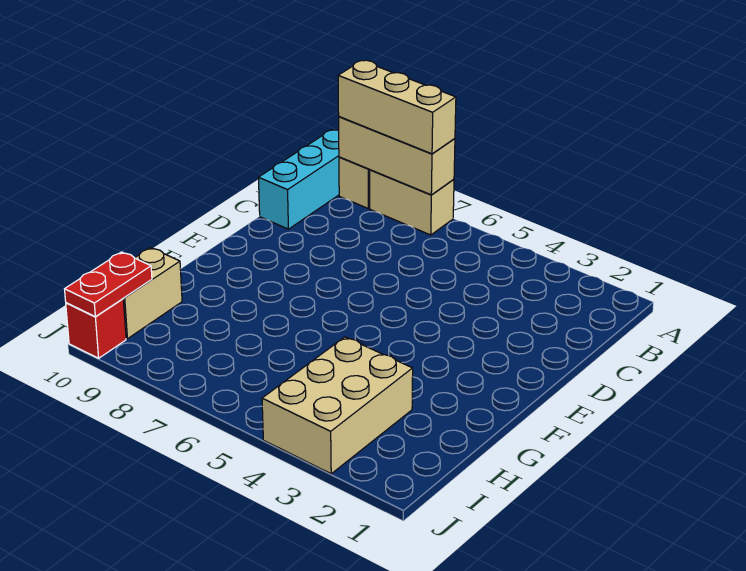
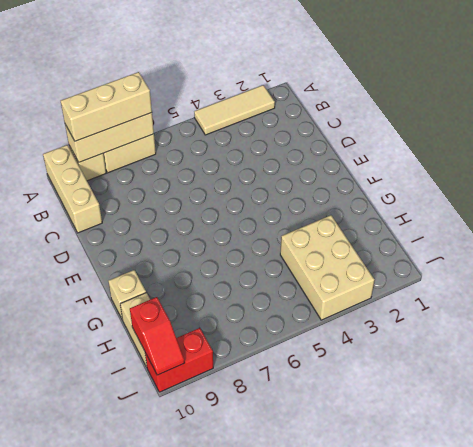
none -> tan tile A2:A4 level 1
cyan brick A10:C10 level 1 -> tan brick A10:C10 level 1
none -> tan brick G10 level 1
red plate I10:J10 level 2 -> red slope I10:J10 level 2 top I
red brick J10 level 1 -> red brick J9:J10 level 1

